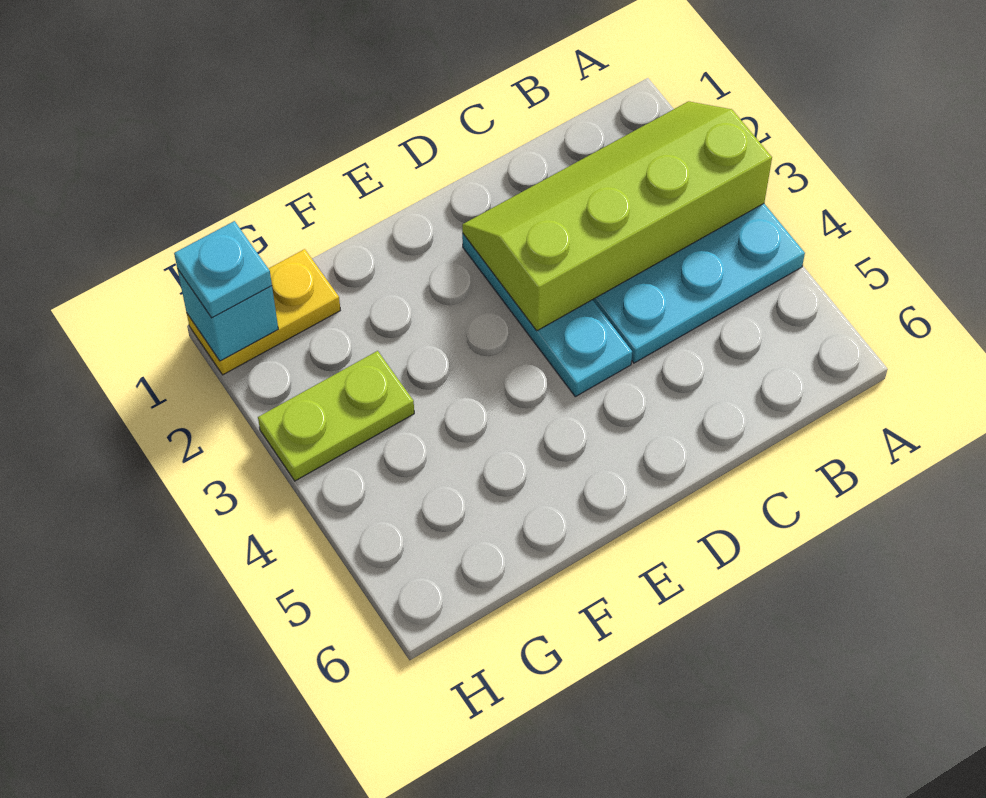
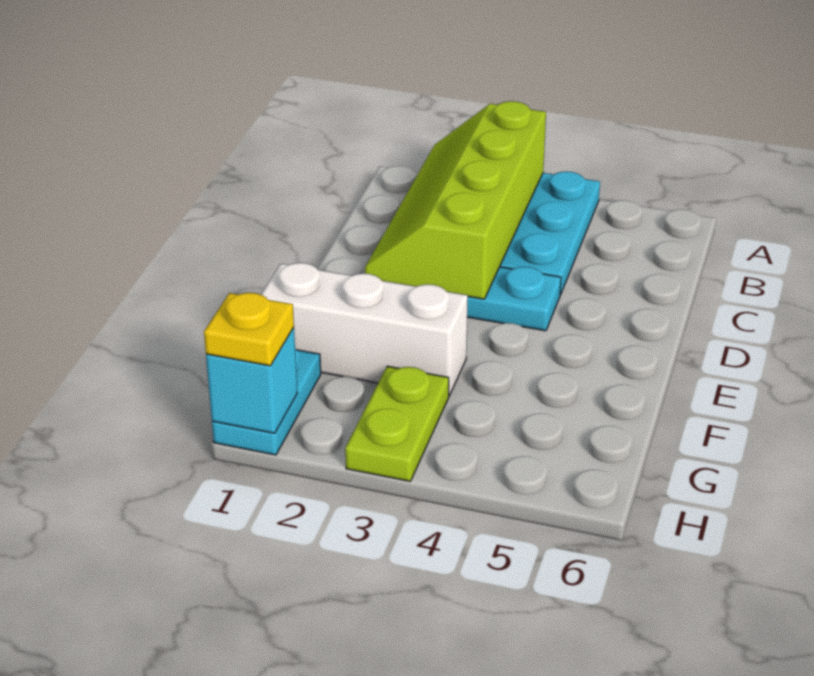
none -> white brick F1:F3 level 1
yellow plate G1:H1 level 1 -> cyan plate G1:H1 level 1
cyan plate H1 level 3 -> yellow plate H1 level 3

